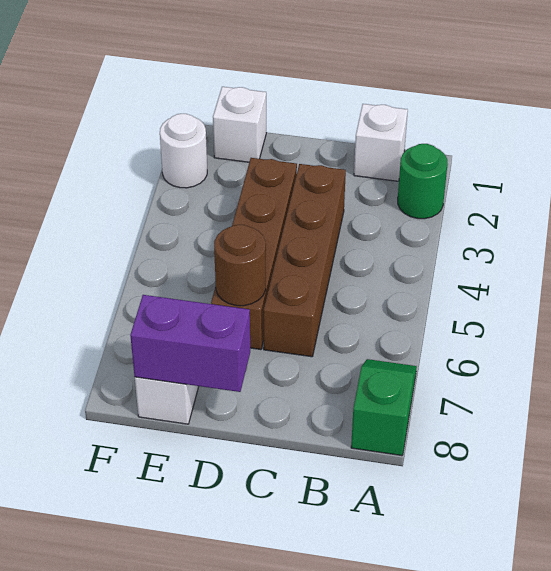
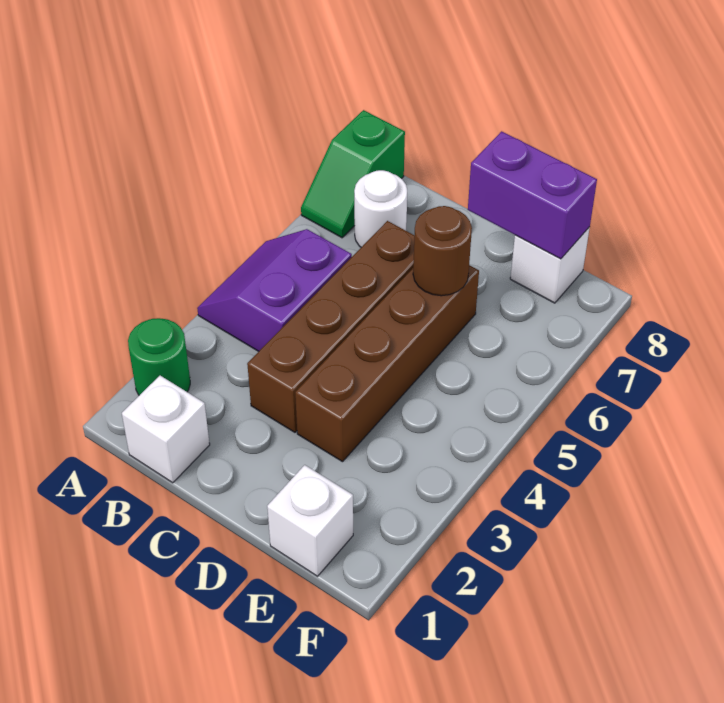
none -> purple slope A4:B5 level 1 top B
white round brick F2 level 1 -> white round brick B7 level 1

